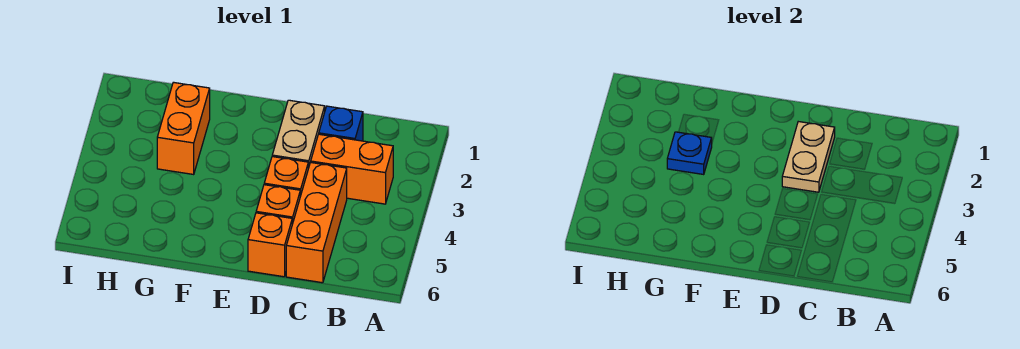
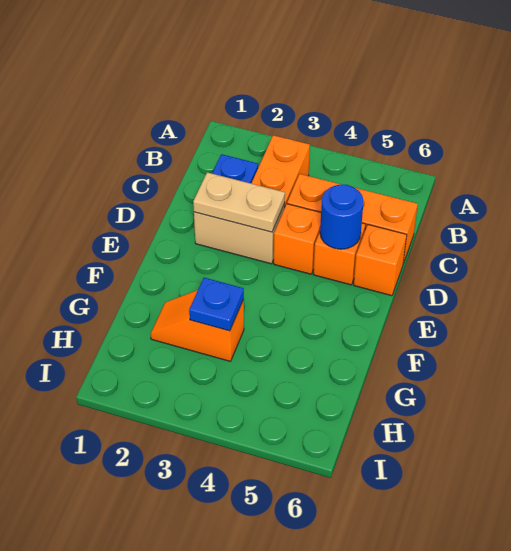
none -> blue round brick D5 level 2
orange brick G2:G3 level 1 -> orange slope G2:G3 level 1 top 3

